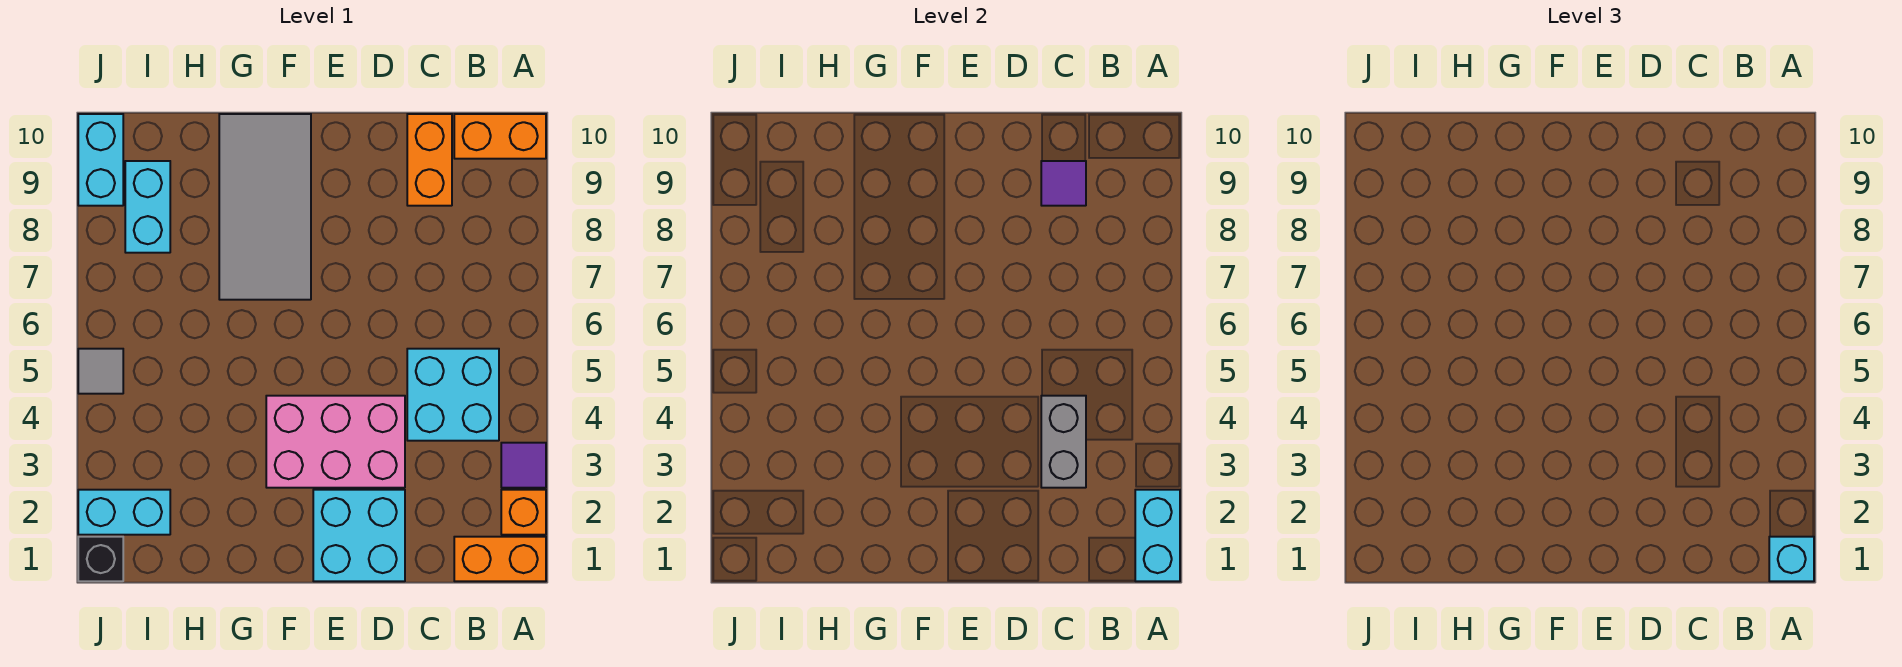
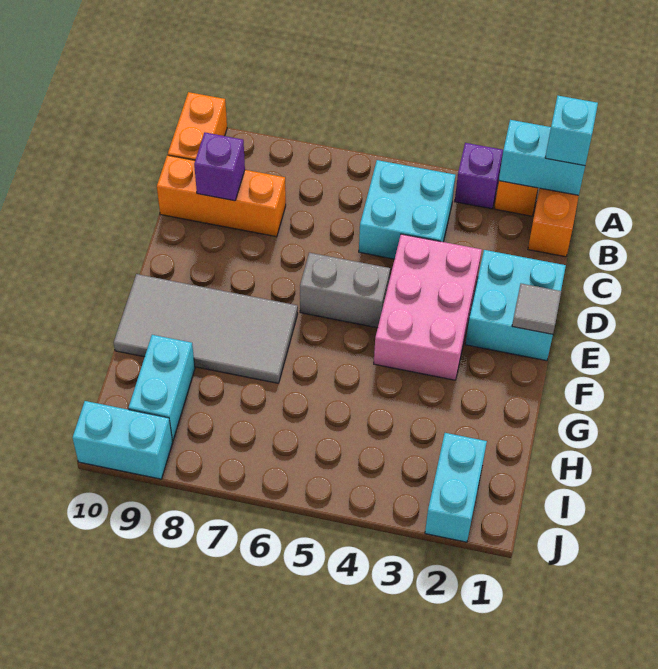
purple tile A3 level 1 -> purple brick A3 level 1
grey brick C3:C4 level 2 -> grey brick E5:E6 level 1
orange brick C9:C10 level 1 -> orange brick C8:C10 level 1
purple tile C9 level 2 -> purple brick C9 level 2
cyan brick I8:I9 level 1 -> cyan brick H9:I9 level 1
black brick J1 level 1 -> none
grey tile J5 level 1 -> grey tile E1 level 2

